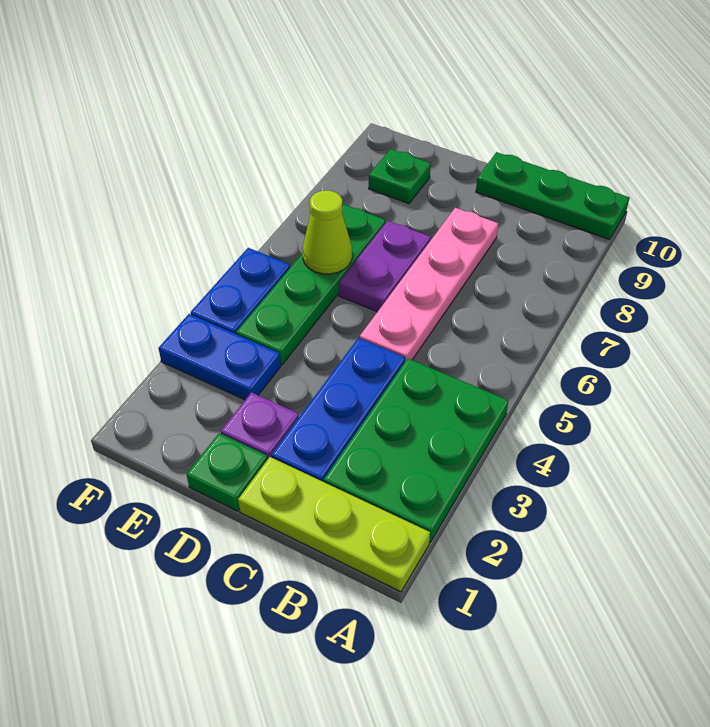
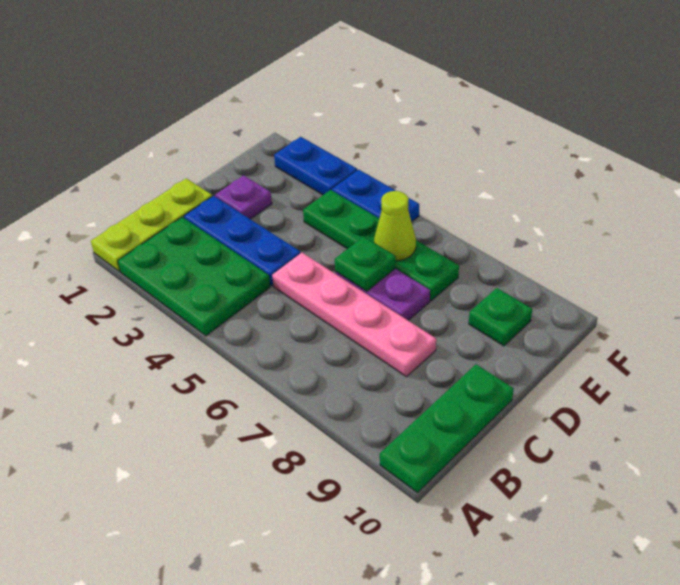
green plate D1 level 1 -> green plate D6 level 2
blue plate E3:F3 level 1 -> blue plate F2:F3 level 1

